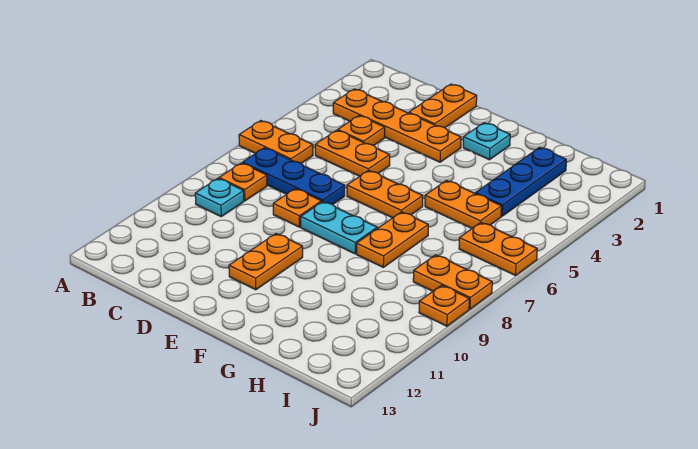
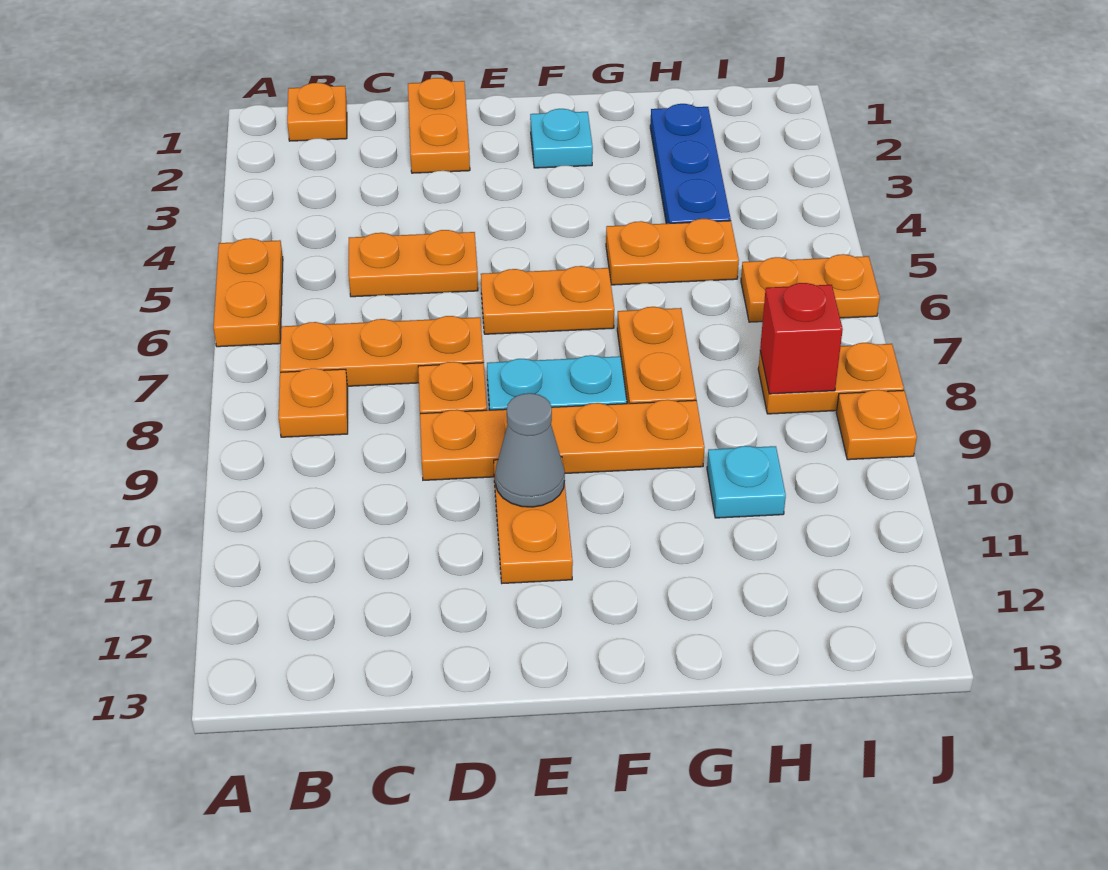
orange plate A6:B6 level 1 -> orange plate A5:A6 level 1
orange plate B3:E3 level 1 -> orange plate D9:G9 level 1
blue plate B7:D7 level 1 -> orange plate B7:D7 level 1
cyan plate B9 level 1 -> cyan plate H10 level 1
orange plate C4 level 1 -> orange plate B1 level 1
none -> grey cone E10 level 2
none -> red brick I8 level 2

